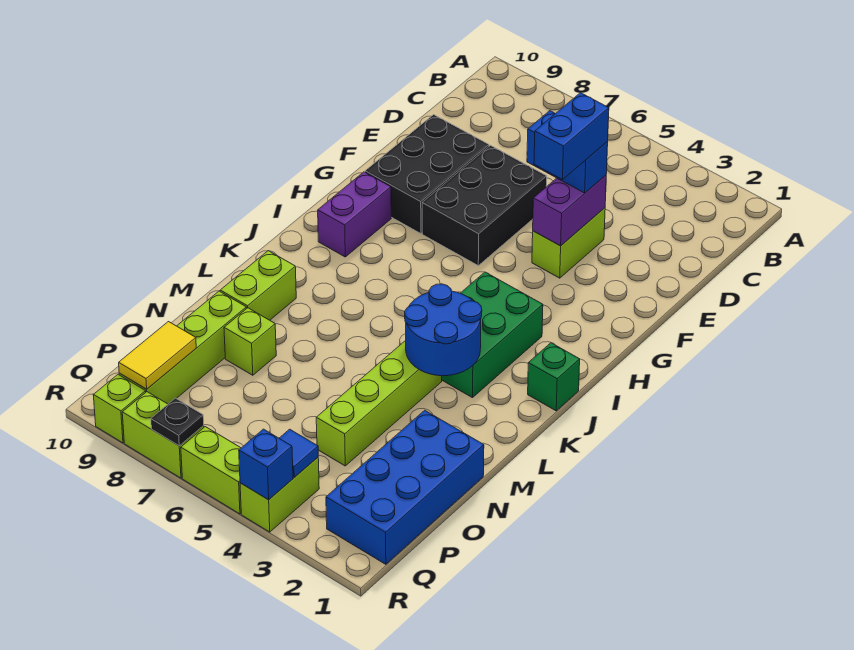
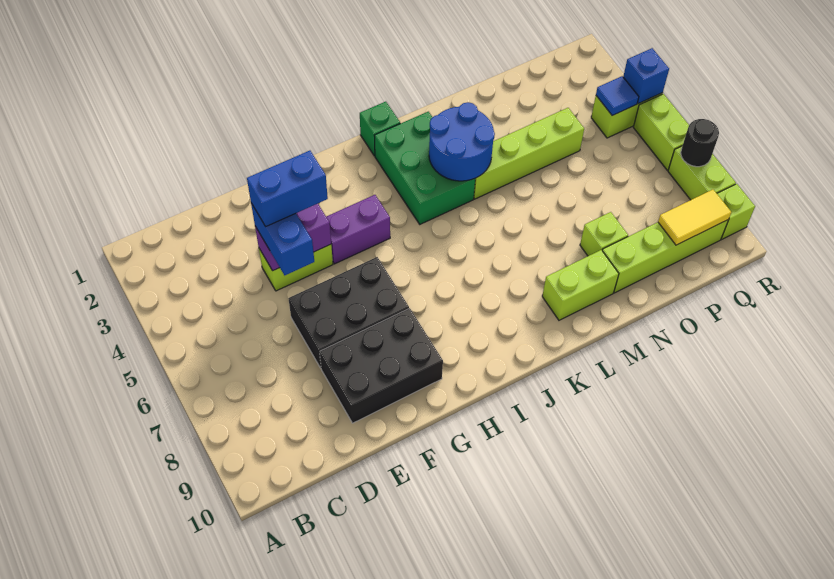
purple brick H9:I9 level 1 -> purple brick G4:H4 level 1
green brick I3:K4 level 1 -> green brick J2:K4 level 1
blue brick N1:Q2 level 1 -> none
black plate R7 level 2 -> black round brick R7 level 2

